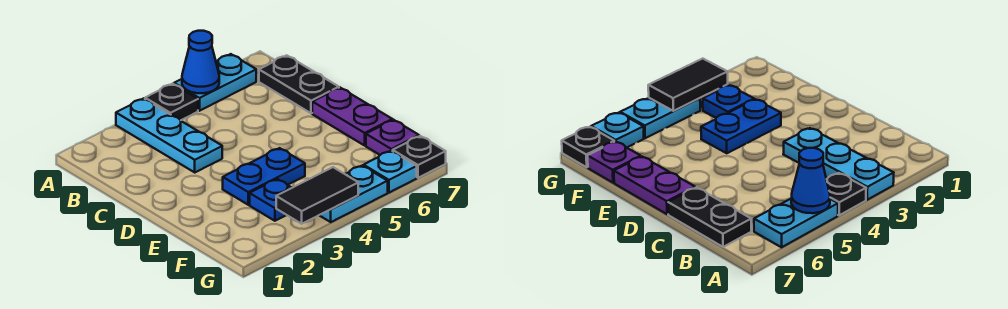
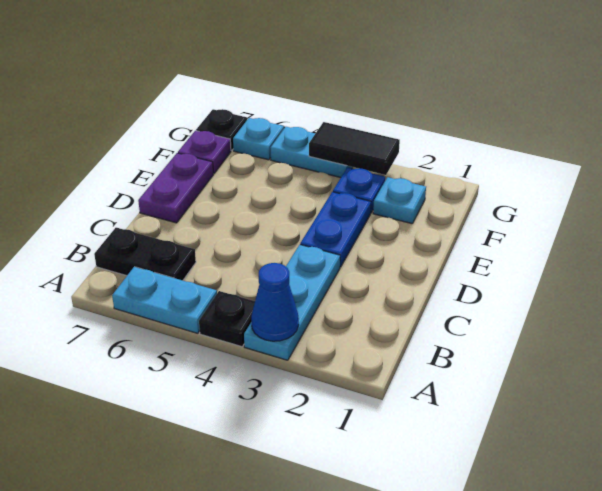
blue cone A5 level 2 -> blue cone A3 level 2
black plate B7:C7 level 1 -> black plate B6:B7 level 1
blue plate E3:E4 level 1 -> blue plate D3:E3 level 1
none -> cyan plate F2 level 1

